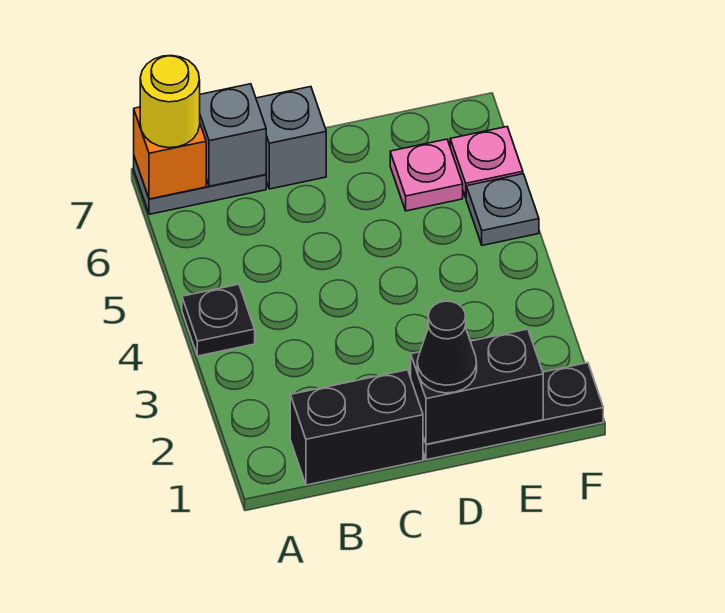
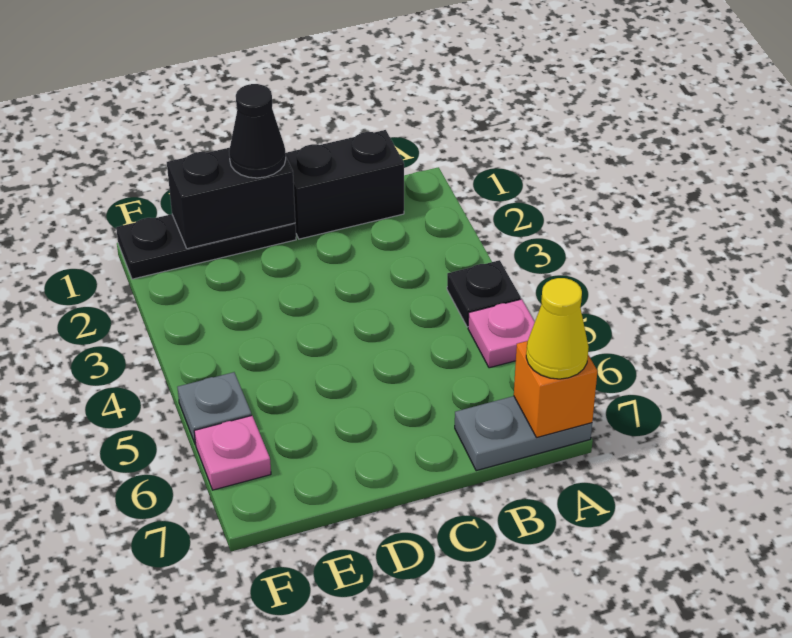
yellow round brick A7 level 3 -> yellow cone A7 level 3
grey brick B7 level 2 -> none
grey brick C7 level 1 -> none
pink plate E6 level 1 -> pink plate A5 level 1

